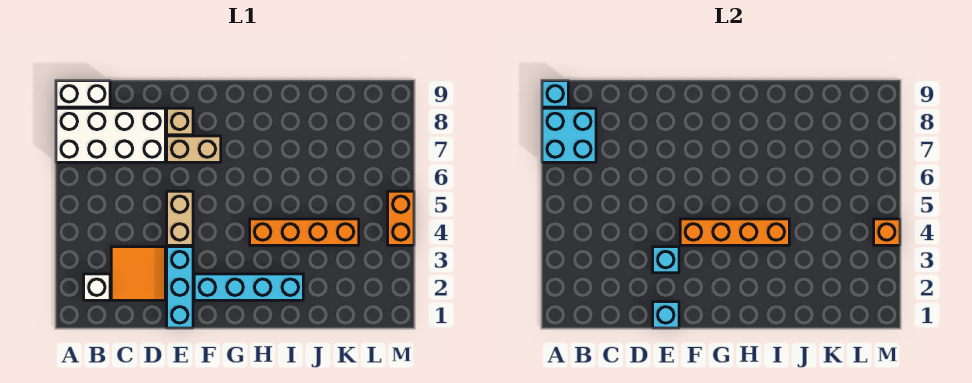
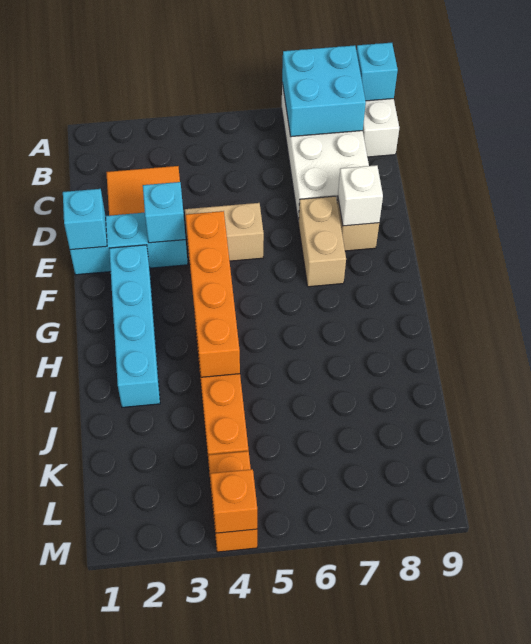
white brick B2 level 1 -> white brick E8 level 2
orange brick M4:M5 level 1 -> orange brick L4:M4 level 1

